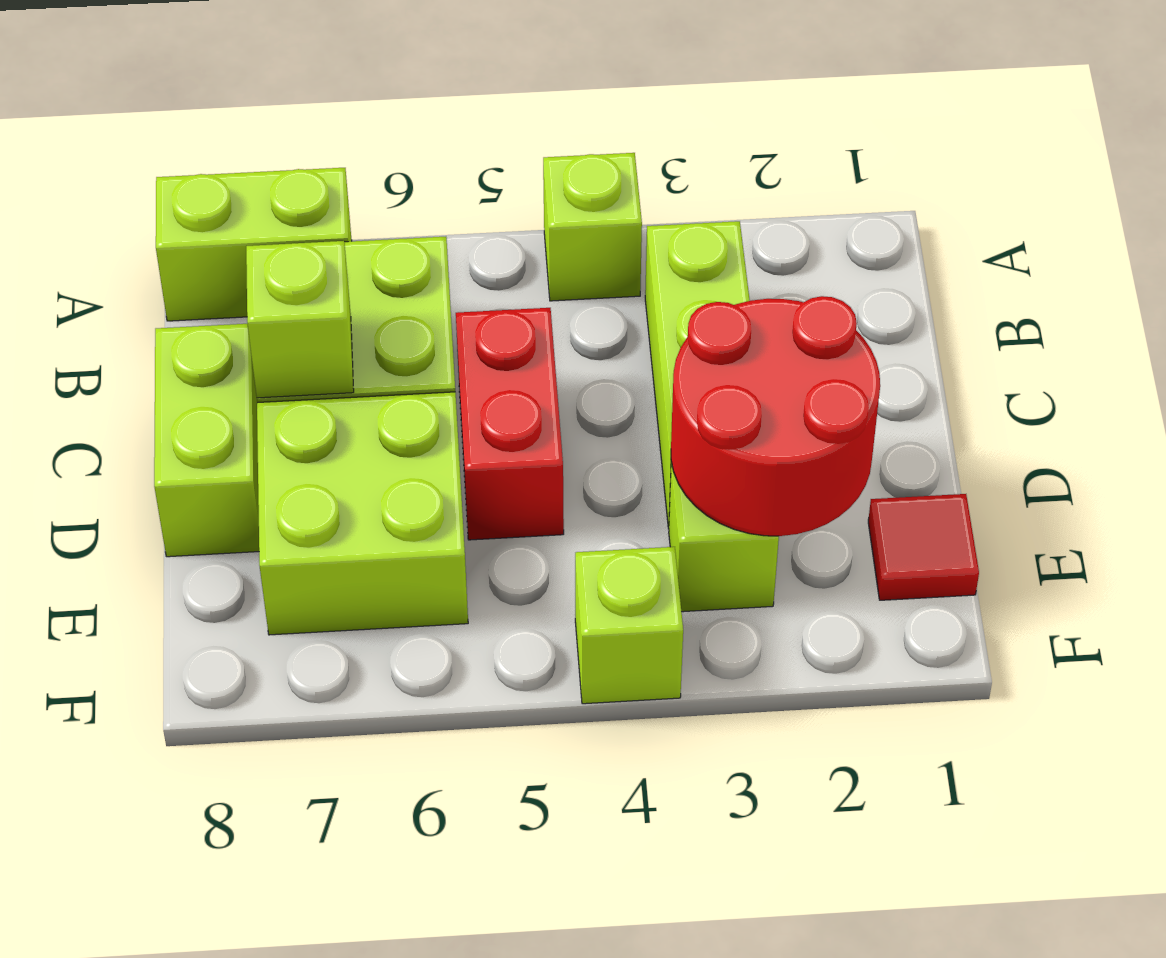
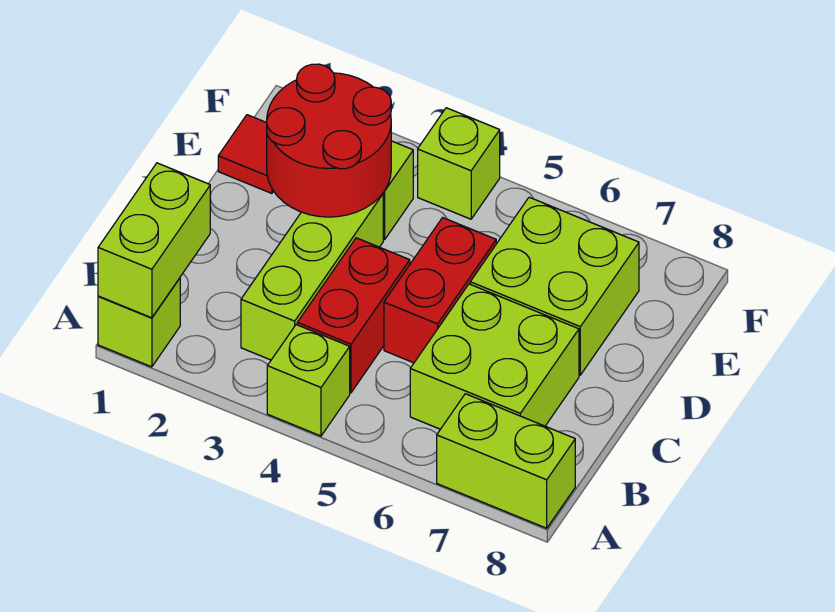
none -> red brick B4:C4 level 1
lime brick C7 level 2 -> lime brick A1 level 1
lime brick C8:D8 level 1 -> lime brick A1:B1 level 2

